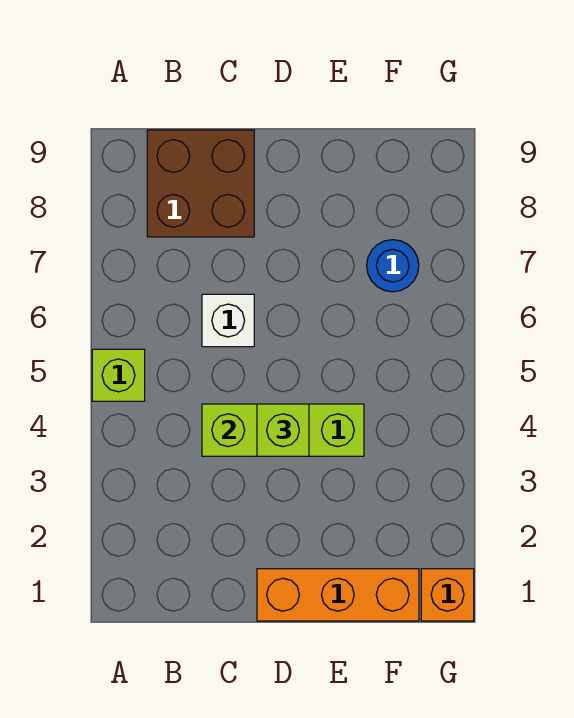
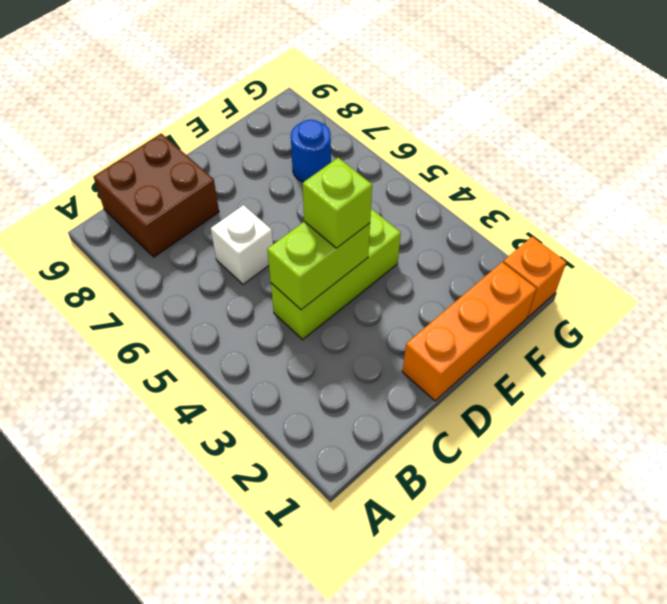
lime brick A5 level 1 -> none

